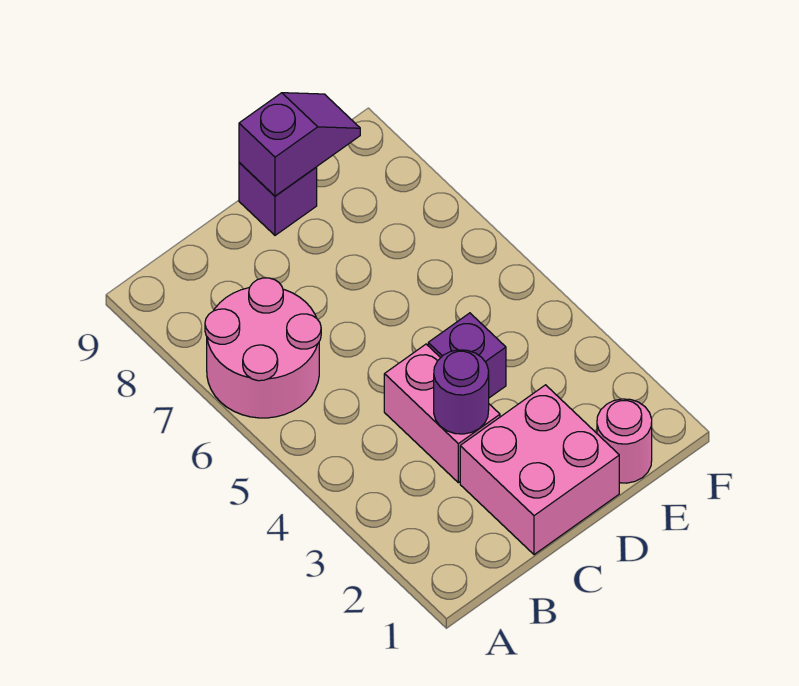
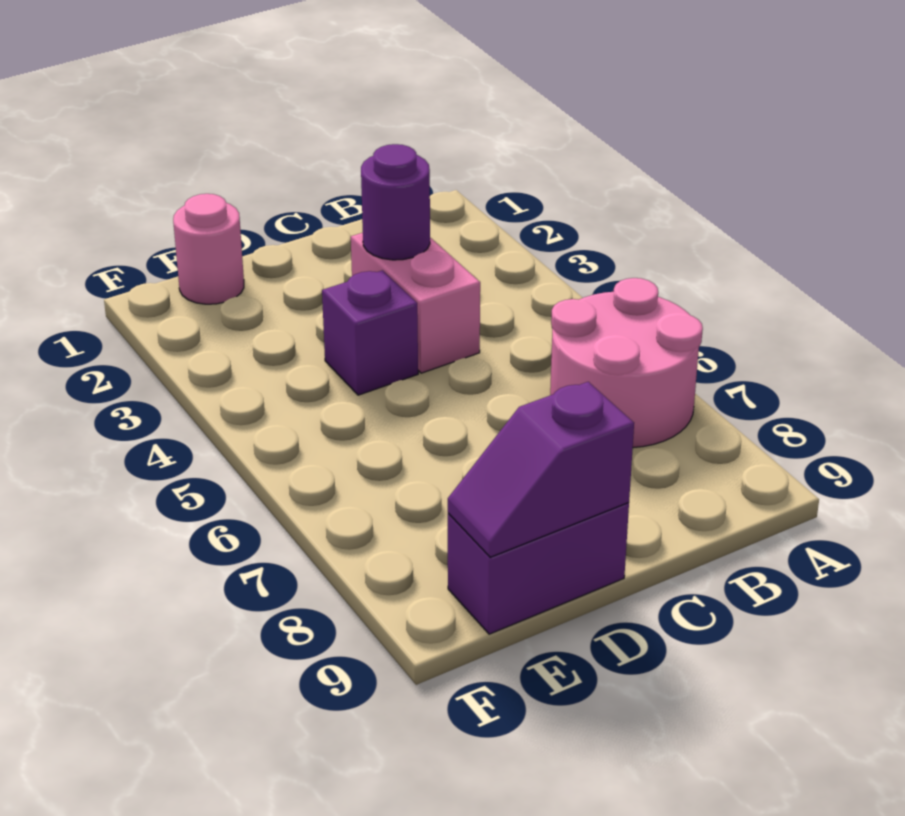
pink brick C1:D2 level 1 -> none
purple brick D9 level 1 -> purple brick D9:E9 level 1

